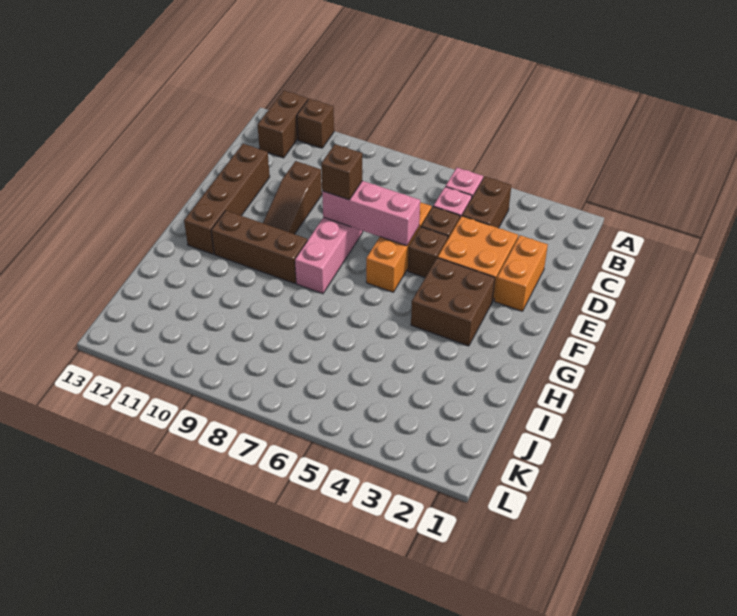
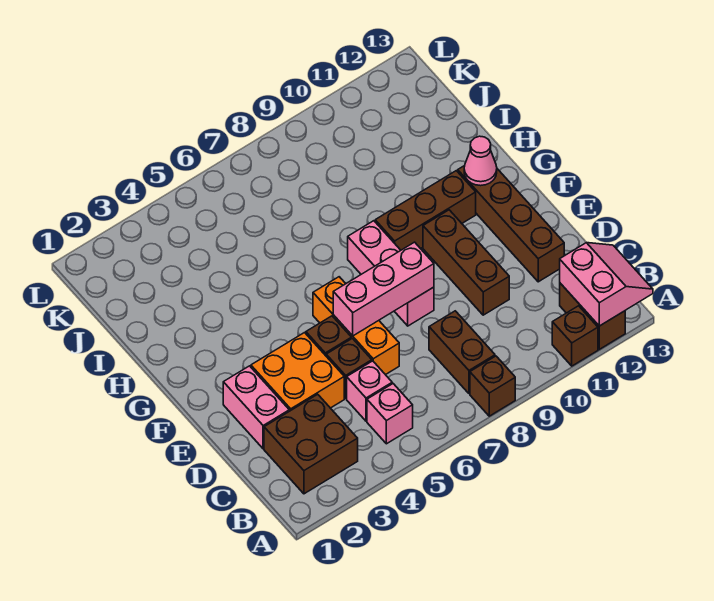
none -> pink slope A12:B13 level 2 top 12
brown brick B4:C4 level 1 -> brown brick B8:C8 level 1
orange brick D2:E2 level 1 -> pink brick D2:E2 level 1
brown slope D10:F10 level 1 top D -> brown brick D10:F10 level 1
brown brick E8 level 3 -> brown brick A8 level 1
brown brick F3:G4 level 1 -> brown brick B2:C3 level 1
none -> pink cone G12 level 2

